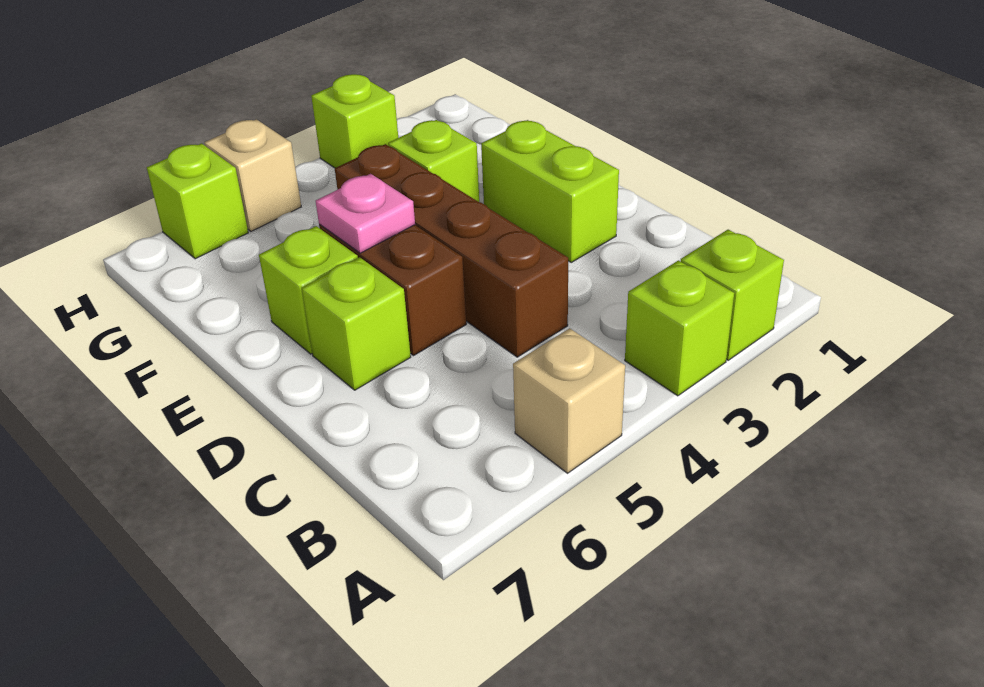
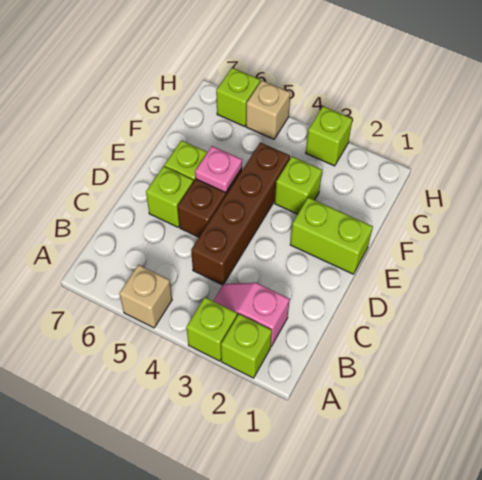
none -> pink slope B2:B3 level 1 top 2
lime brick D2:E2 level 1 -> lime brick E1:E2 level 1

